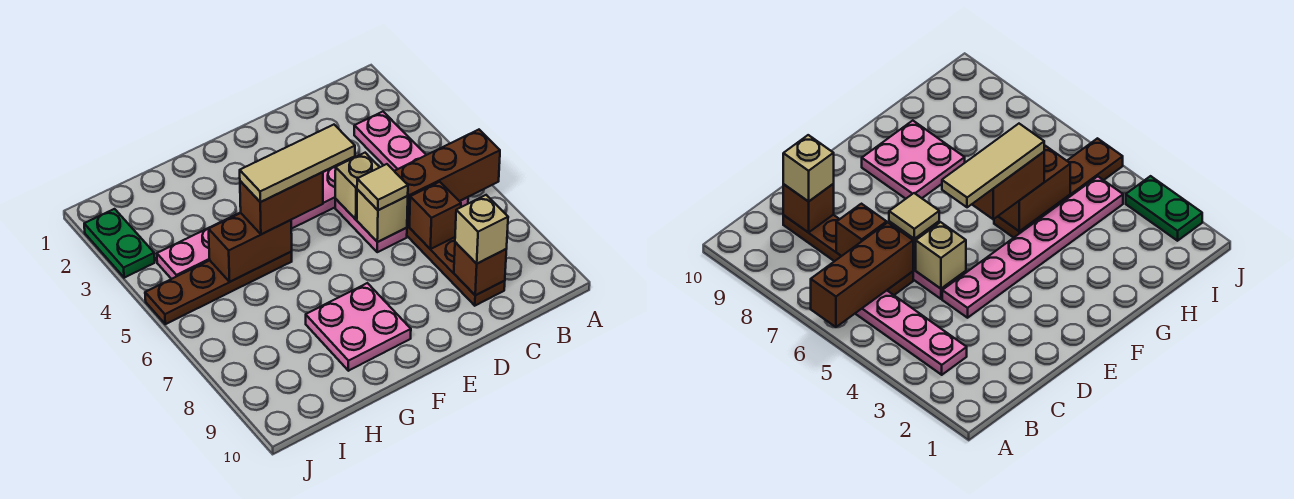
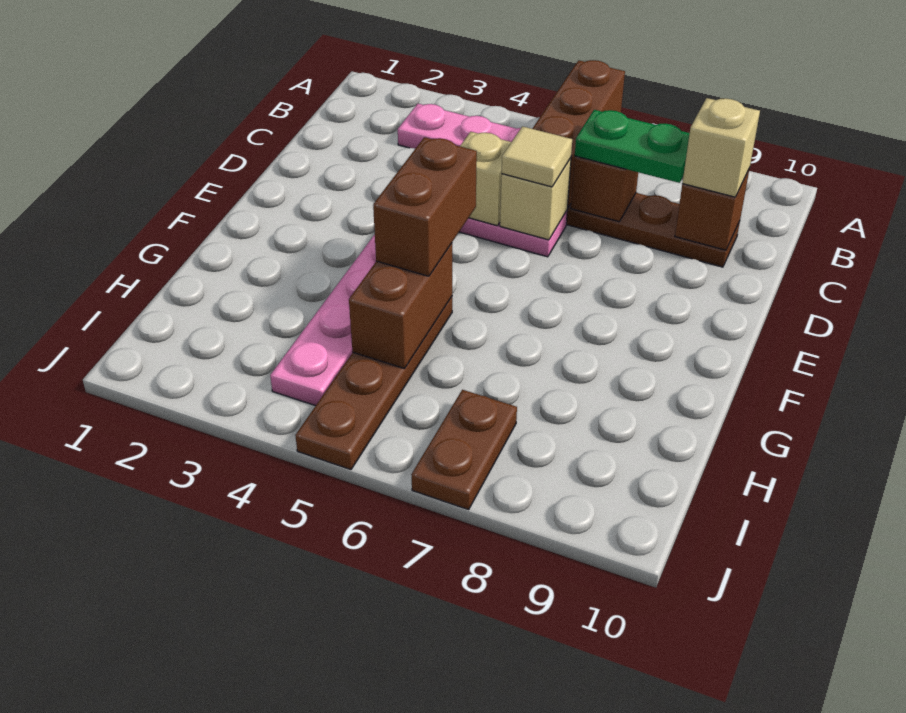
tan tile E5:G5 level 4 -> none
pink plate F8:G9 level 1 -> none
none -> brown plate I7:J7 level 1
green plate J2:J3 level 1 -> green plate C7:C8 level 3

